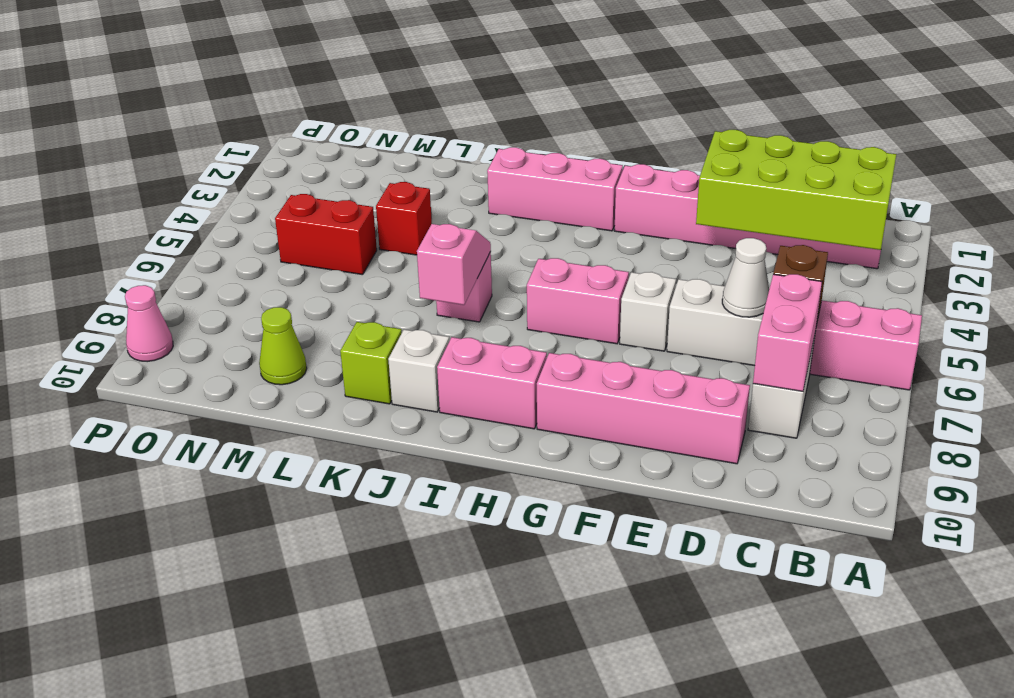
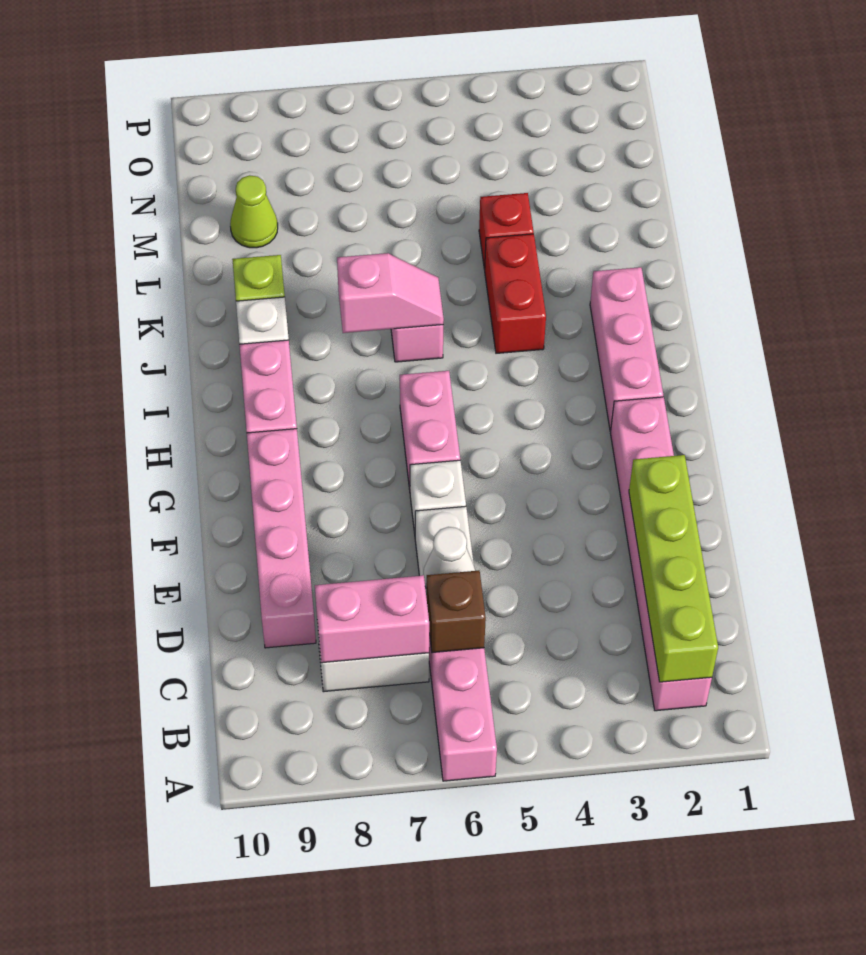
lime brick B2:E3 level 2 -> lime brick B2:E2 level 2
red brick M5:N5 level 1 -> red brick J4:K4 level 1
pink cone P9 level 1 -> none

